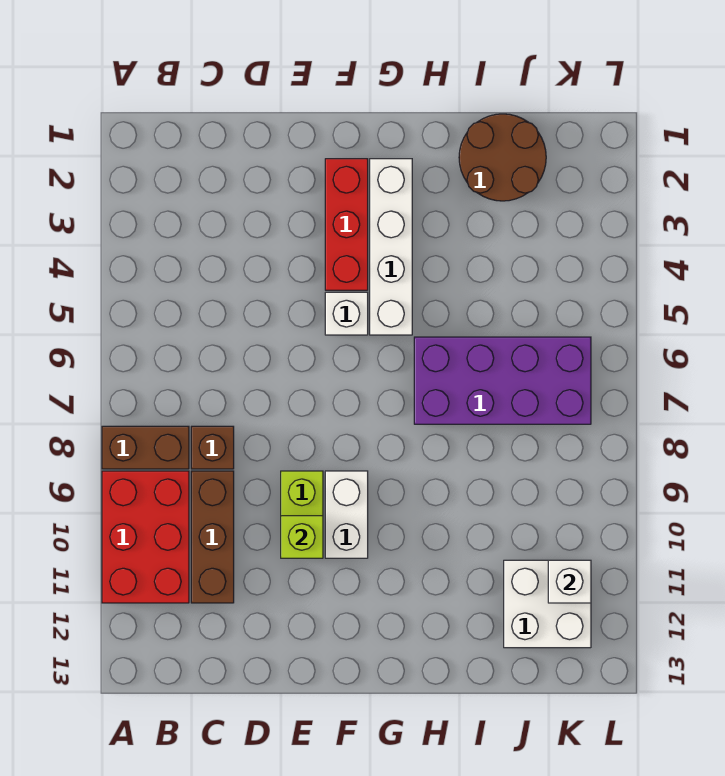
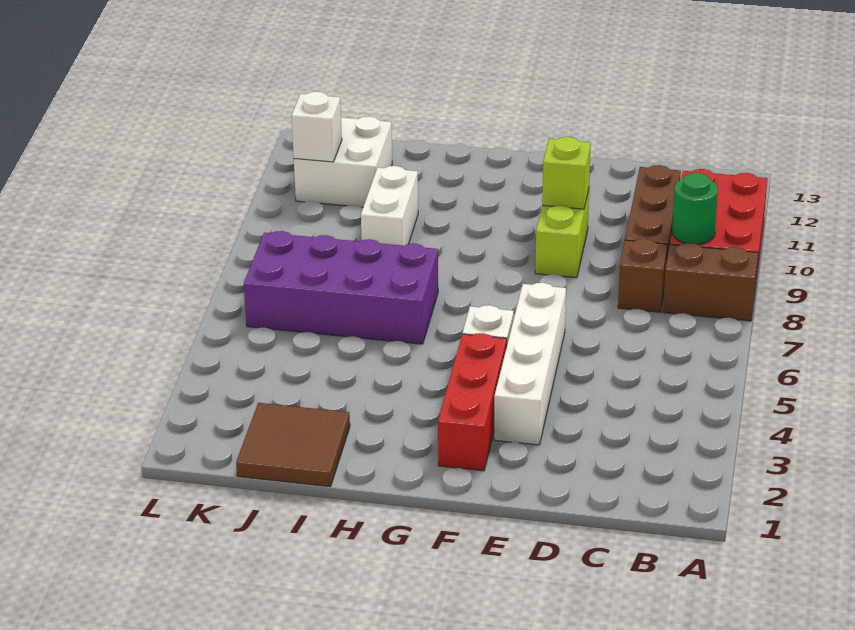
none -> green round brick B9 level 2
white brick F9:F10 level 1 -> white brick I9:I10 level 1
white brick G2:G5 level 1 -> white brick E3:E6 level 1
brown round brick I1:J2 level 1 -> brown tile I1:J2 level 1

